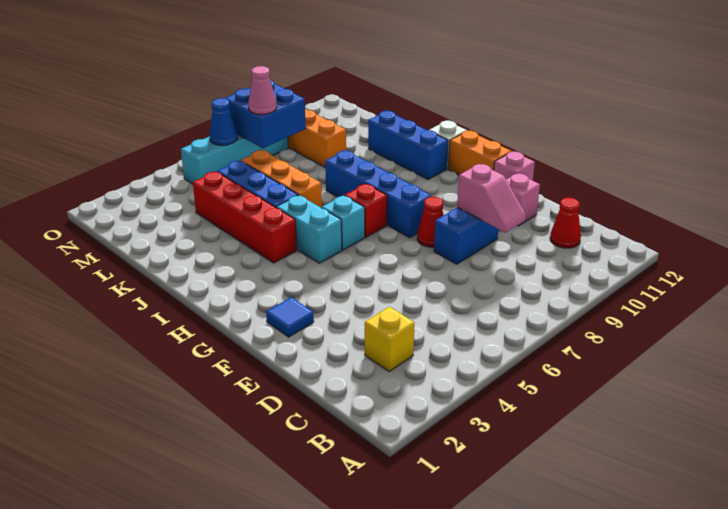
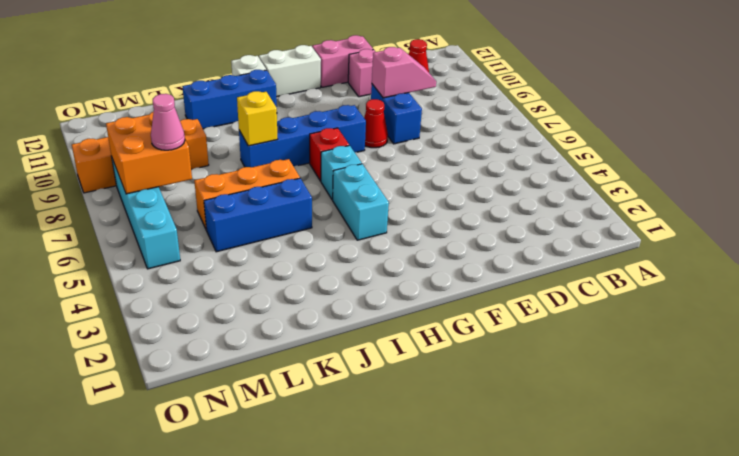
yellow brick C3 level 1 -> yellow brick J8 level 2
blue tile F2 level 1 -> none
pink brick F12 level 1 -> pink brick E12:F12 level 1
orange brick G12:H12 level 1 -> white brick G12:H12 level 1
cyan brick H5:I5 level 1 -> cyan brick H4:H5 level 1
red brick I4:L4 level 1 -> none
blue brick M7:N8 level 2 -> orange brick M7:N8 level 2
blue cone N6 level 2 -> none

